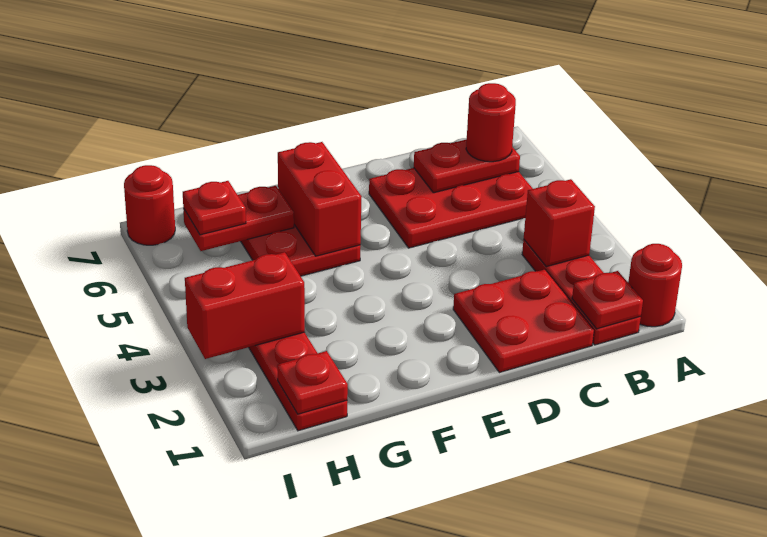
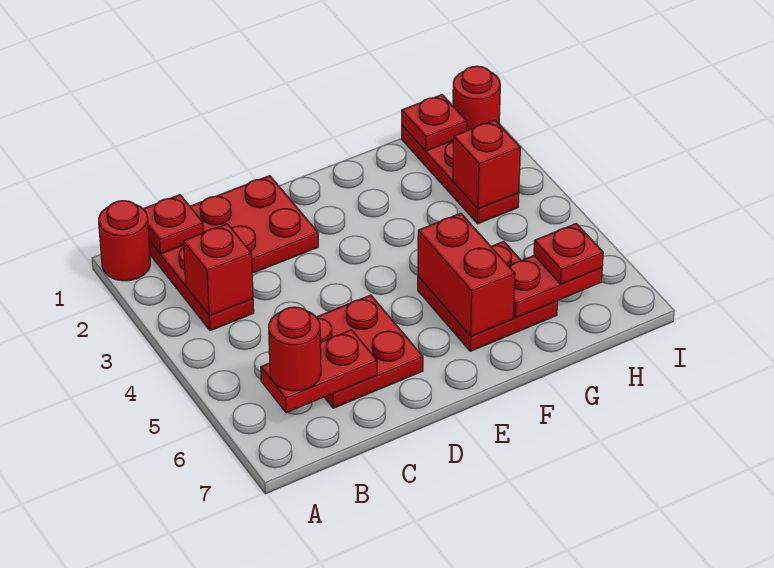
red plate B5:D6 level 1 -> red plate C5:D6 level 1
red brick H3:I3 level 2 -> red brick H3 level 2
red round brick I7 level 1 -> red round brick I1 level 1

